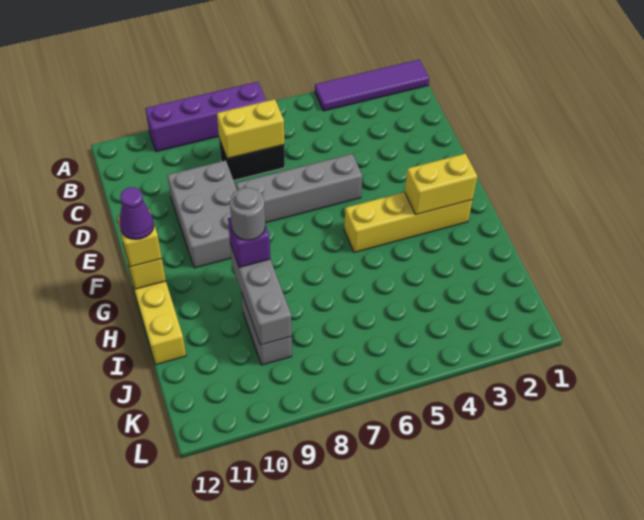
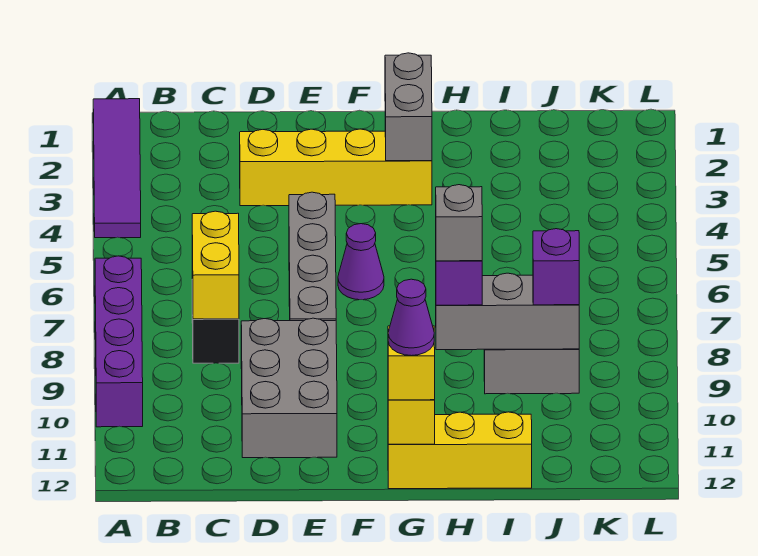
grey brick D9:F10 level 1 -> grey brick D9:E11 level 1
none -> purple cone F6 level 1
yellow brick G2:G5 level 1 -> yellow brick D3:G3 level 1
yellow brick G2:G3 level 2 -> grey brick G2:G3 level 2
grey round brick H9 level 4 -> grey brick H9 level 4
none -> purple brick J9 level 3

